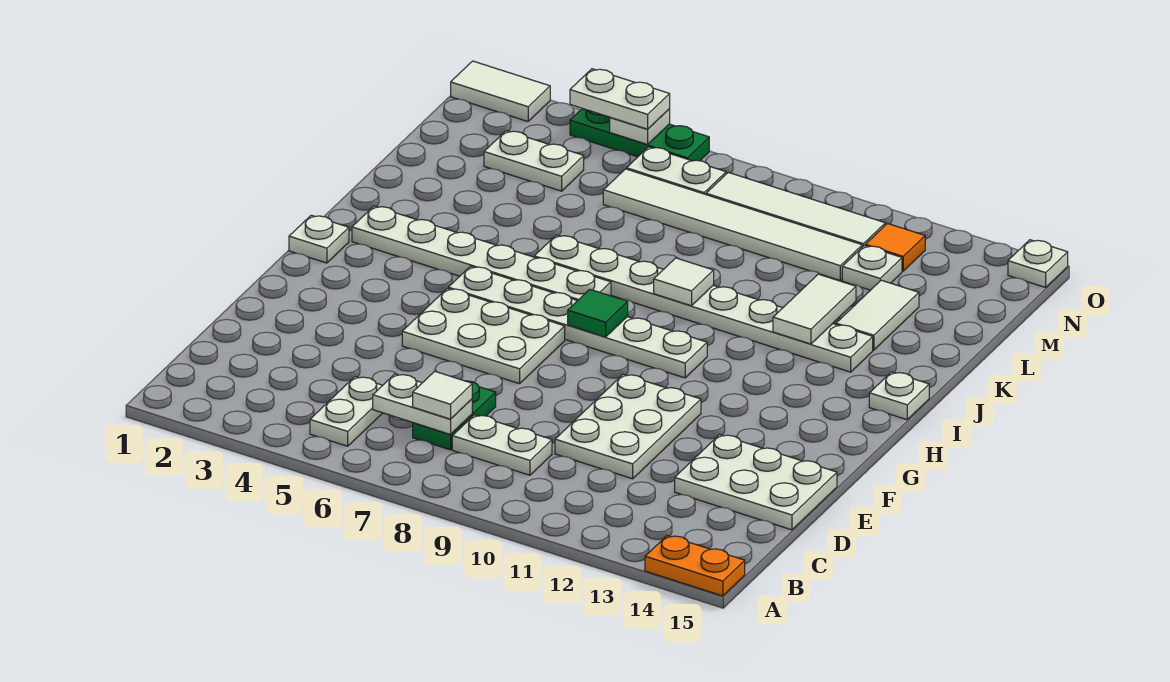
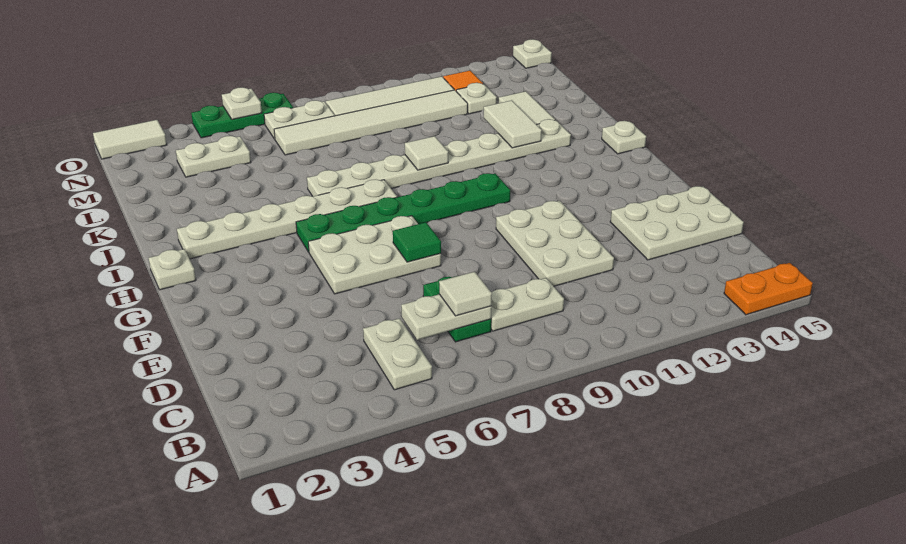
white plate H5:H10 level 1 -> green plate H5:H10 level 1
green tile H8 level 2 -> green tile F7 level 2
white plate O4:O5 level 3 -> none

